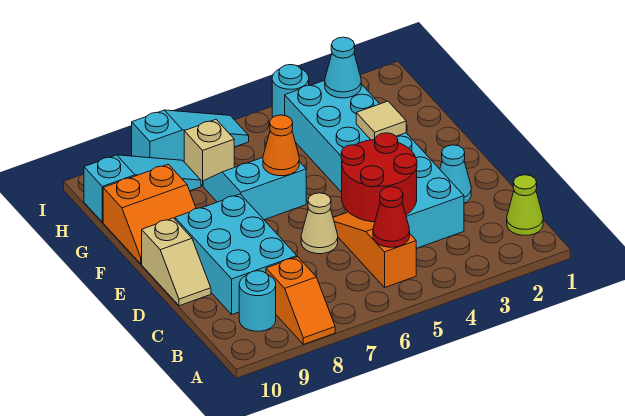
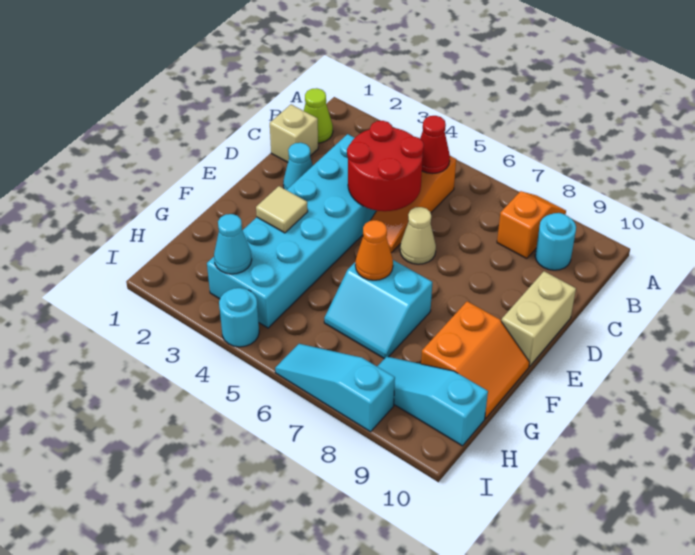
cyan brick C8:E9 level 1 -> none
tan slope D10:E10 level 1 top E -> tan brick D10:E10 level 1
orange slope F9:G10 level 1 top G -> orange slope F9:G10 level 1 top 9
tan brick H7 level 1 -> tan brick C1 level 1

